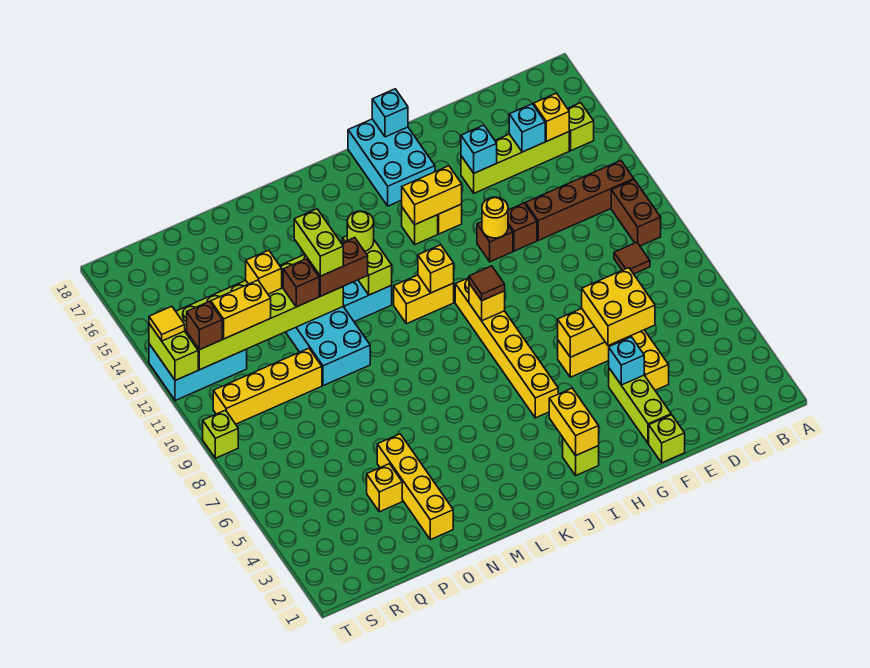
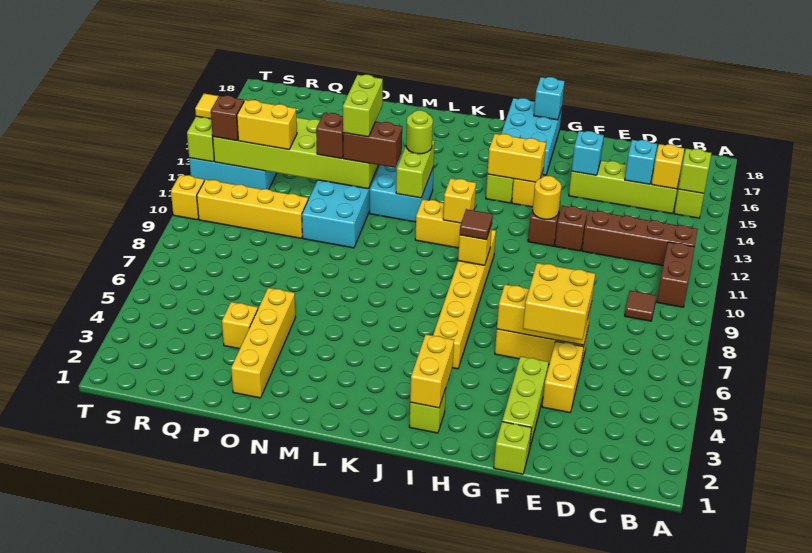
cyan brick F4 level 2 -> none
yellow brick P13 level 3 -> yellow brick T10 level 1
lime brick T9 level 1 -> lime brick B15 level 2

